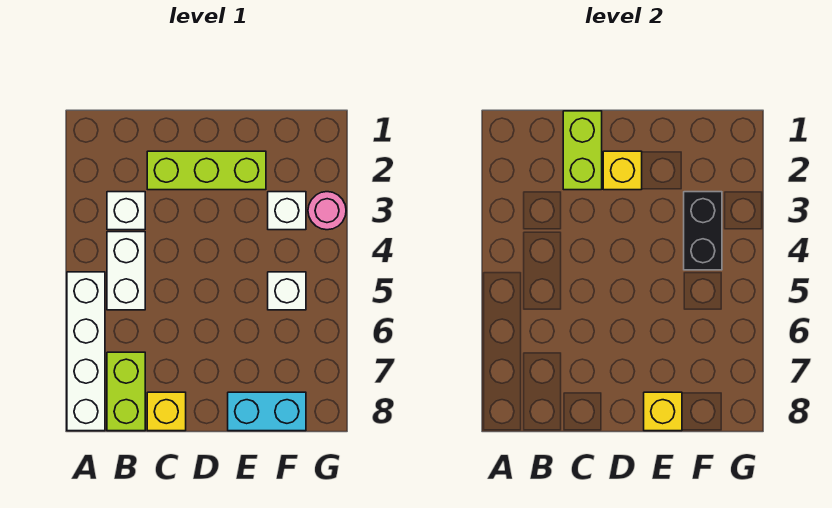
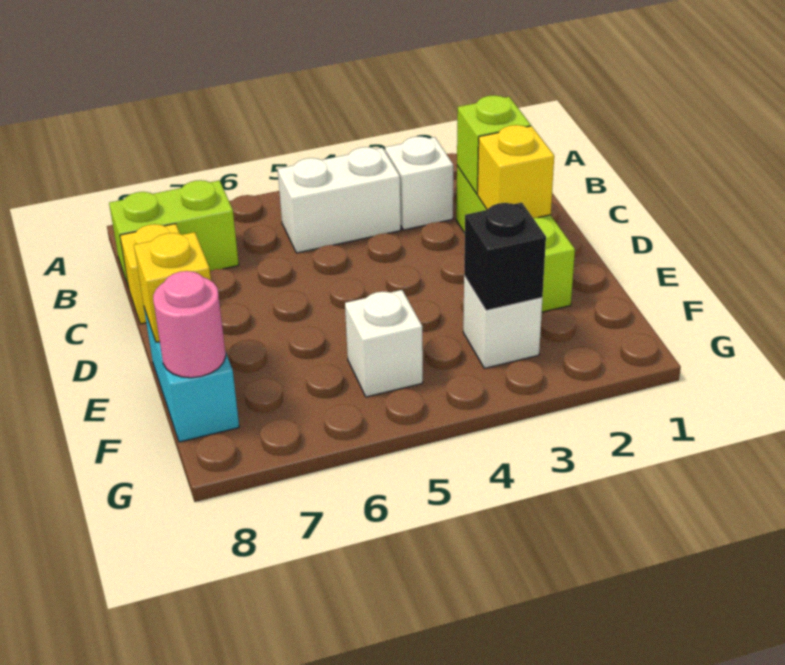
white brick A5:A8 level 1 -> none
lime brick C1:C2 level 2 -> lime brick C2 level 2
black brick F3:F4 level 2 -> black brick F3 level 2
pink round brick G3 level 1 -> pink round brick F8 level 2

